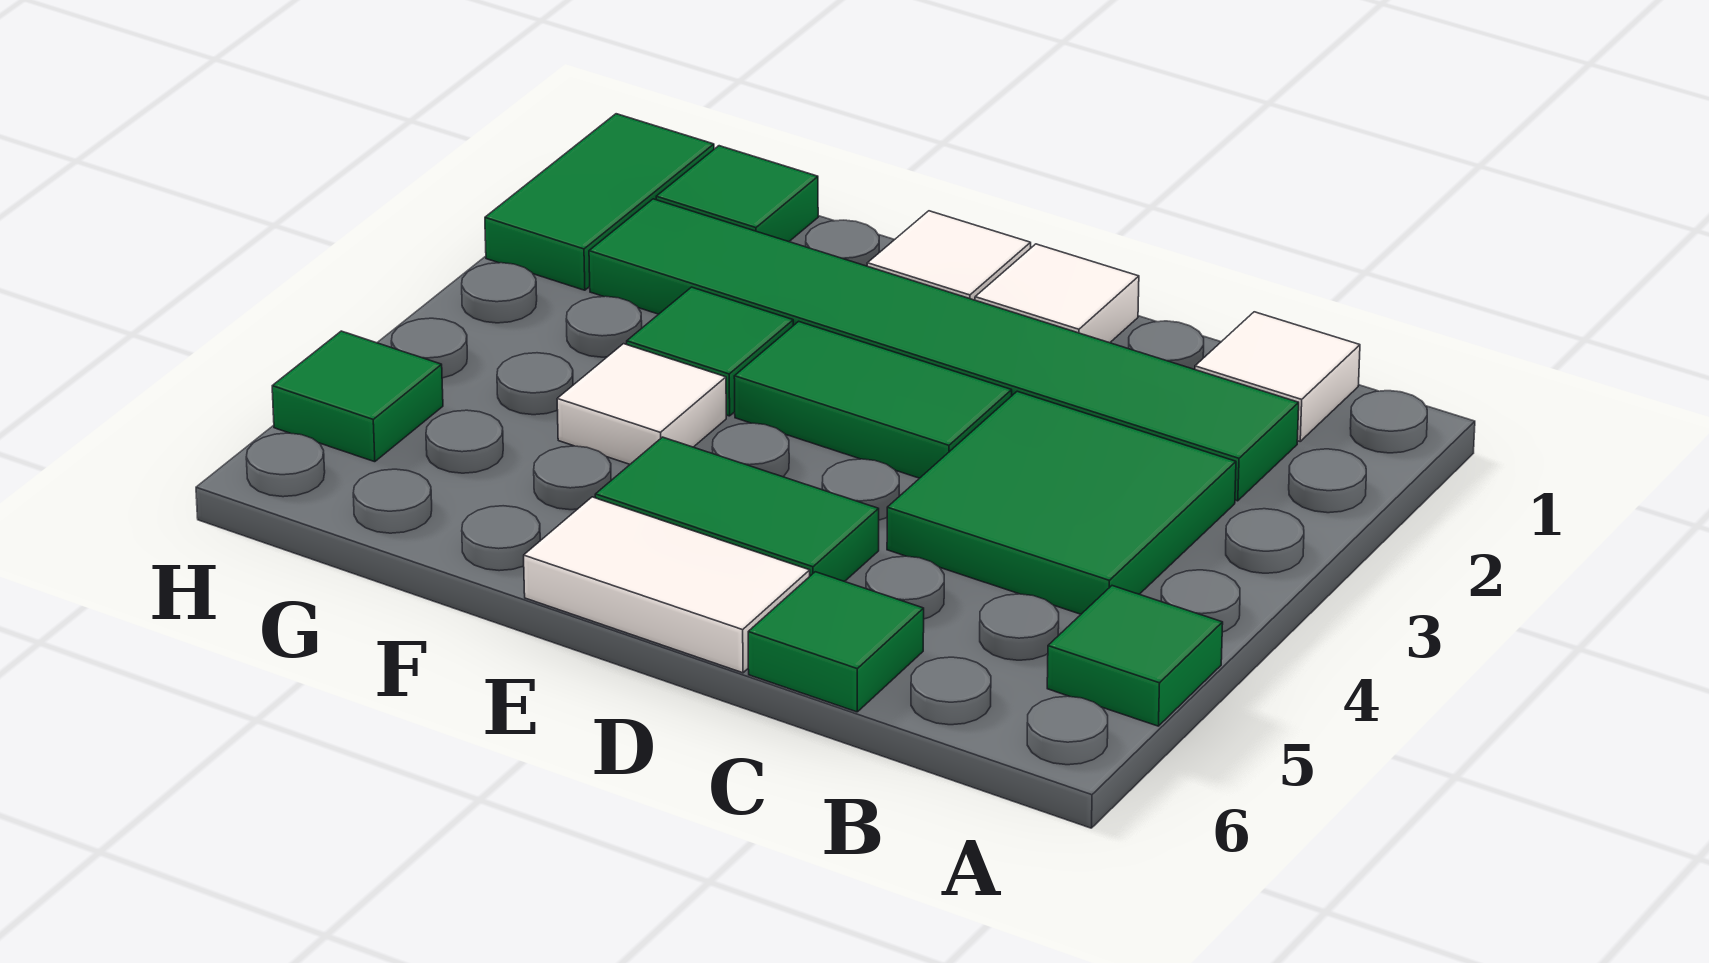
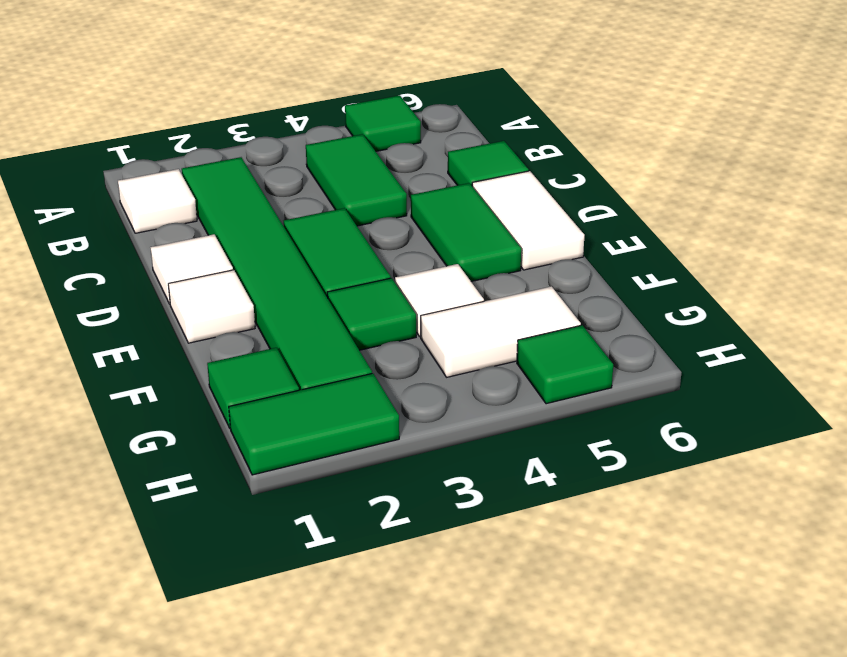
green tile B3:C4 level 1 -> green tile B4:C4 level 1
none -> white tile G4:G5 level 1

